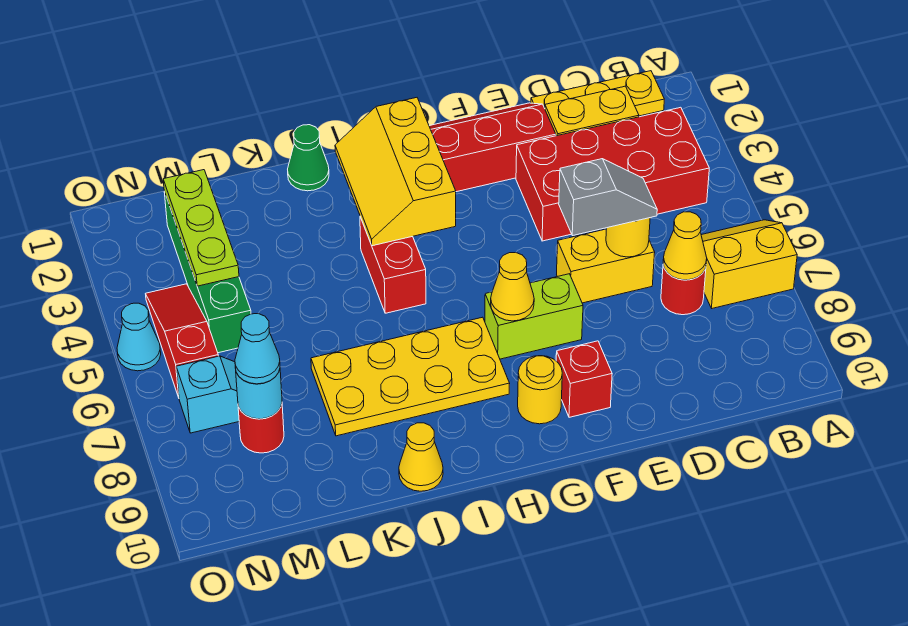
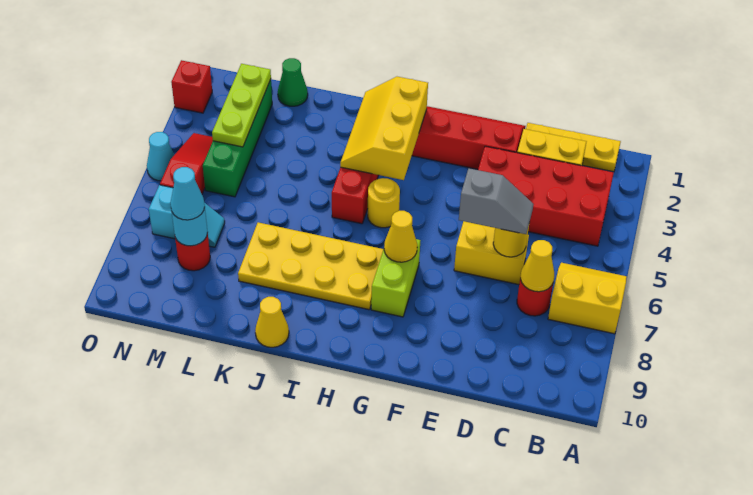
lime brick F7:G7 level 1 -> lime brick G7:G8 level 1
red brick F9 level 1 -> red brick O2 level 1
yellow round brick G9 level 1 -> yellow round brick H5 level 1
green cone J1 level 1 -> green cone L1 level 1

